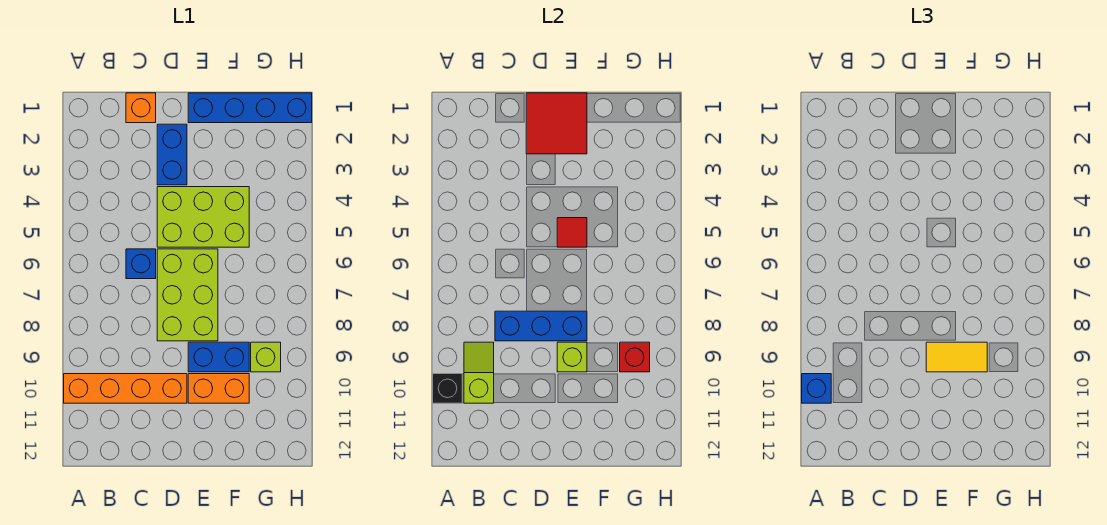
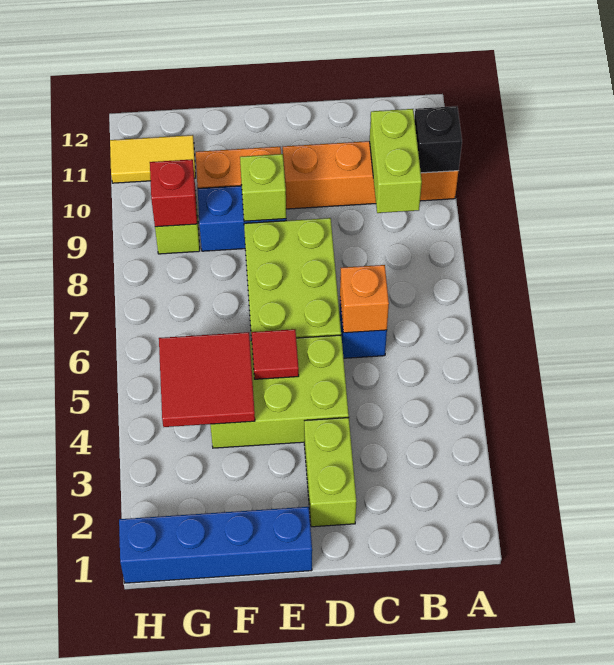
blue brick A10 level 3 -> none
lime slope B9:B10 level 2 top 10 -> lime brick B9:B10 level 2
orange brick C1 level 1 -> orange brick C6 level 2
blue brick C8:E8 level 2 -> none
red tile D1:E2 level 2 -> red tile F4:G5 level 2
blue brick D2:D3 level 1 -> lime brick D2:D3 level 1
yellow tile E9:F9 level 3 -> yellow tile G11:H11 level 1

